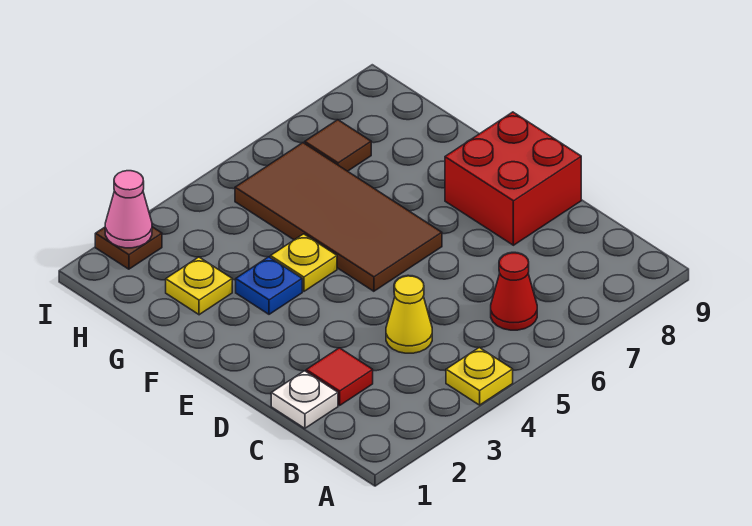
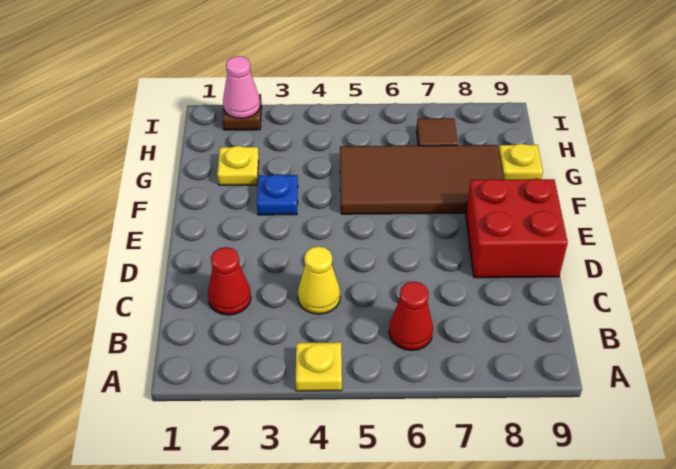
white plate C1 level 1 -> none
red tile C2 level 1 -> red cone C2 level 1
brown tile E5:H6 level 1 -> brown tile F5:G8 level 1
yellow plate F4 level 1 -> yellow plate G9 level 1

